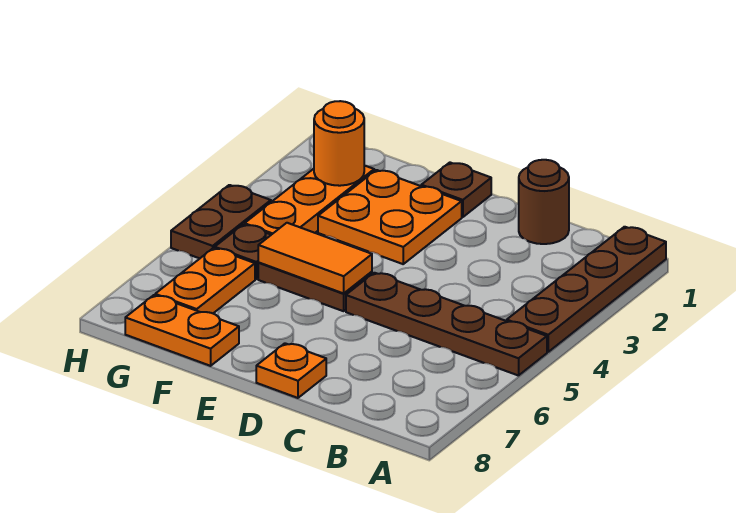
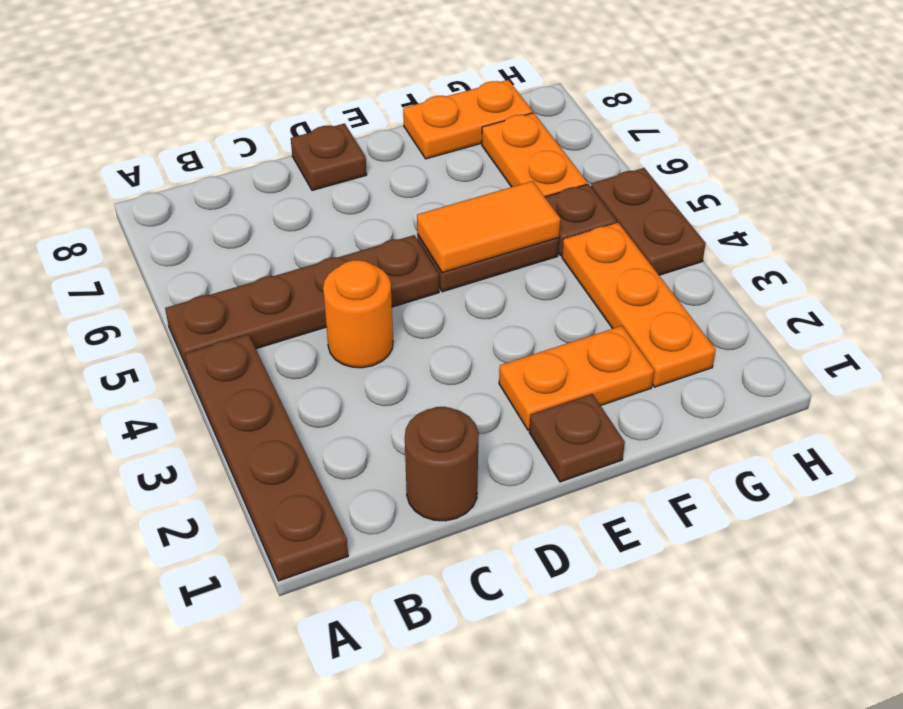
orange plate D8 level 1 -> brown plate D8 level 1
orange plate E2:F3 level 1 -> orange plate E2:F2 level 1
orange round brick G2 level 2 -> orange round brick C4 level 1

